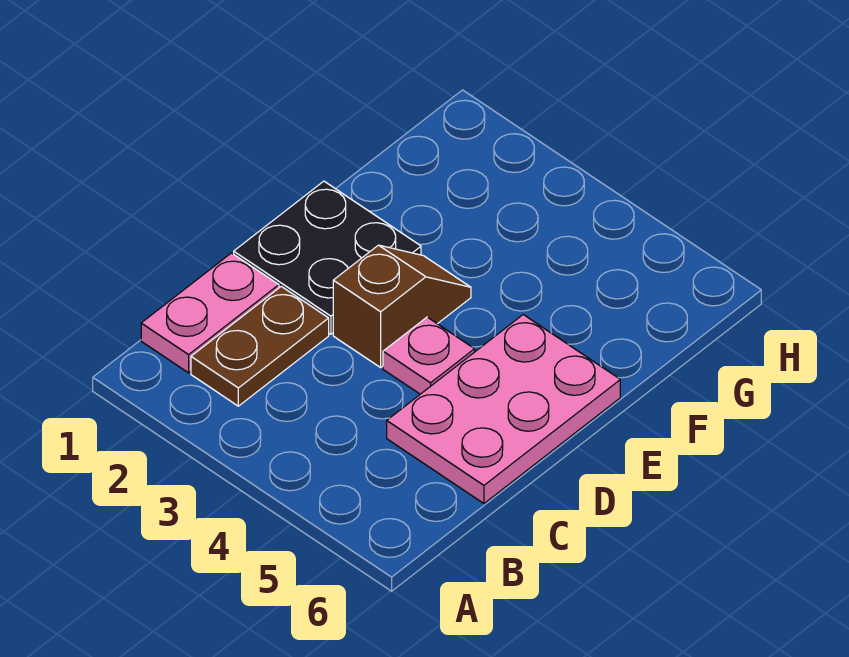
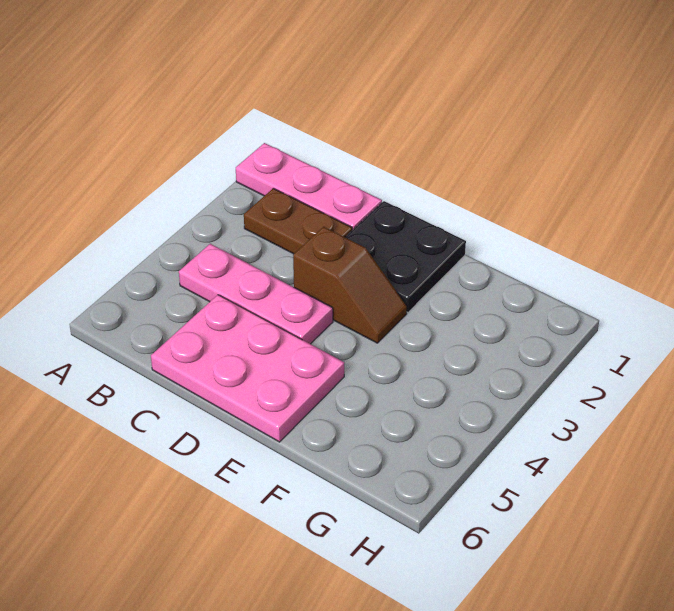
pink plate B1:C1 level 1 -> pink plate A1:C1 level 1
pink plate D4 level 1 -> pink plate B4:D4 level 1

